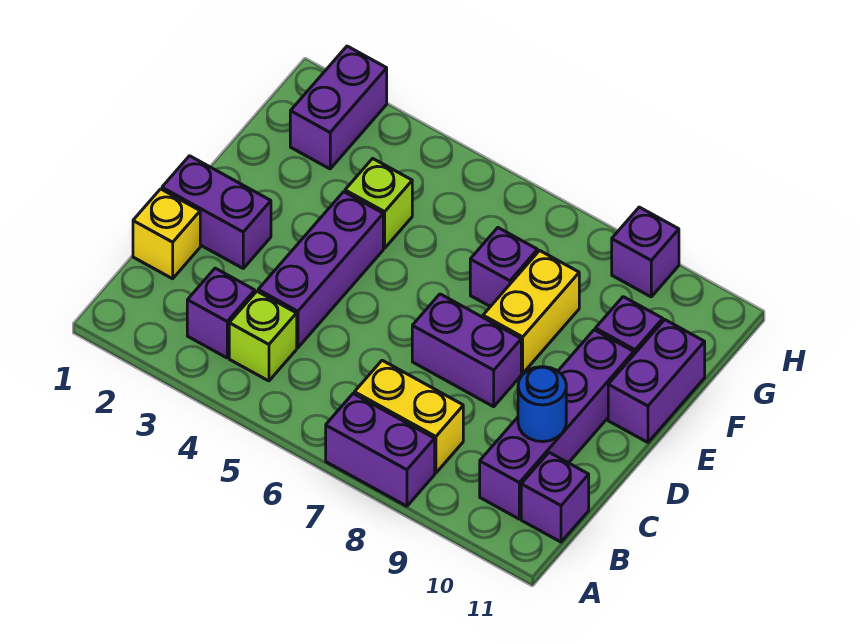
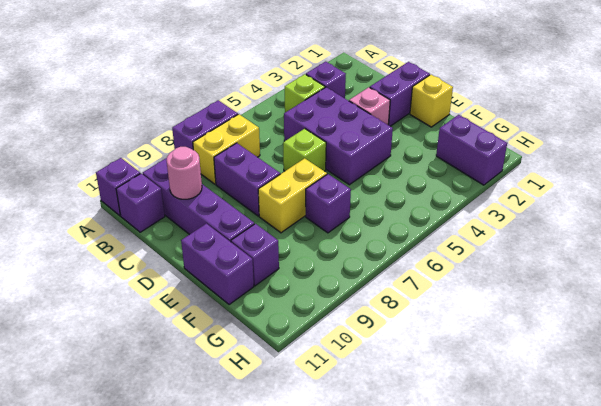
yellow brick C1 level 1 -> yellow brick E1 level 1
purple brick C4:E4 level 1 -> purple brick C4:E5 level 1
blue round brick C10 level 2 -> pink round brick C10 level 2
none -> pink brick D3 level 1
purple brick D7:D8 level 1 -> purple brick C8:D8 level 1
yellow brick E8:F8 level 1 -> yellow brick E7:E8 level 1
lime brick F4 level 1 -> lime brick D6 level 1
purple brick H9 level 1 -> purple brick A11 level 1

